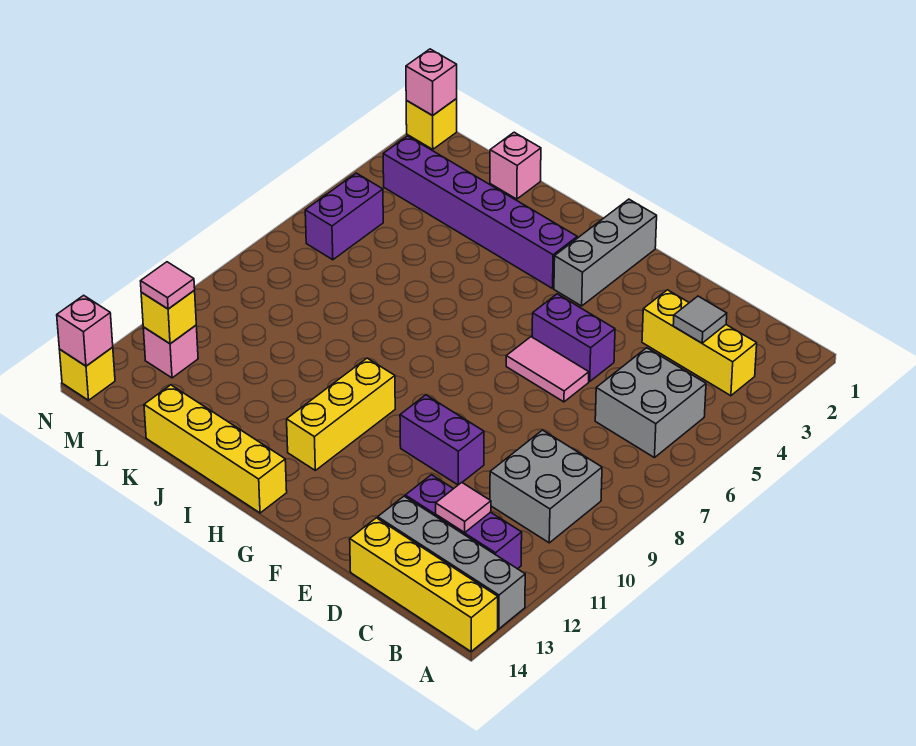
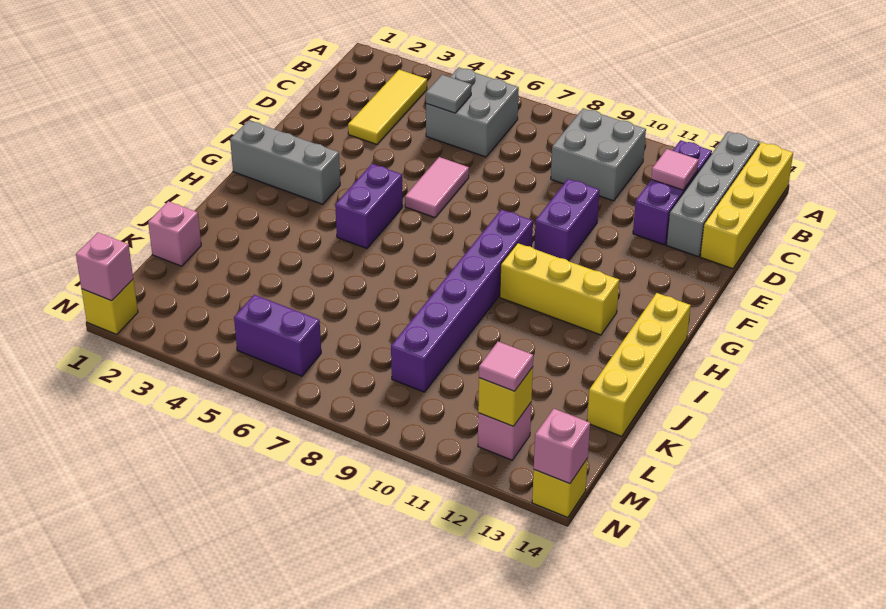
yellow brick B3:D3 level 1 -> yellow tile B3:D3 level 1
grey tile C3 level 2 -> grey tile C5 level 2
purple brick E5:F5 level 1 -> purple brick G5:H5 level 1
purple brick H3:M3 level 1 -> purple brick G9:L9 level 1

